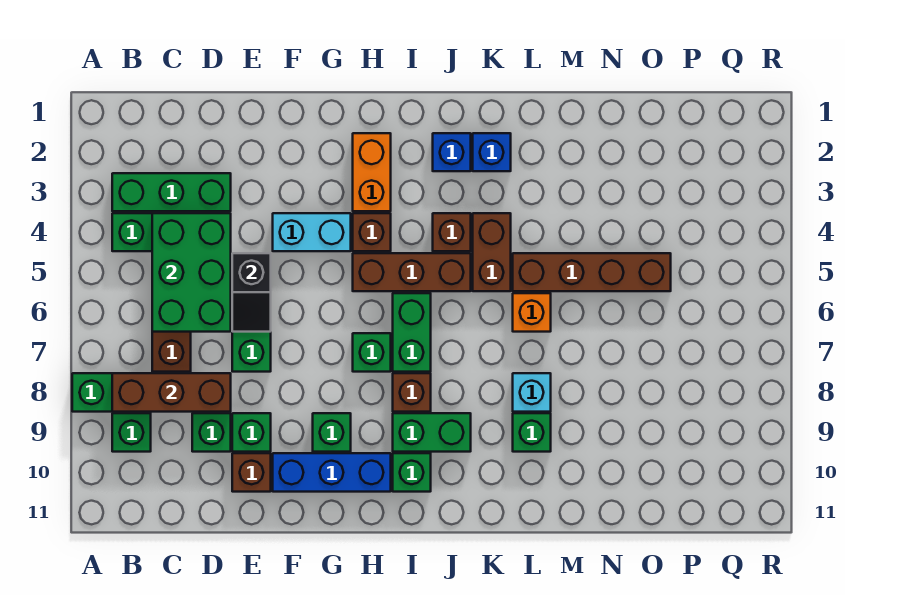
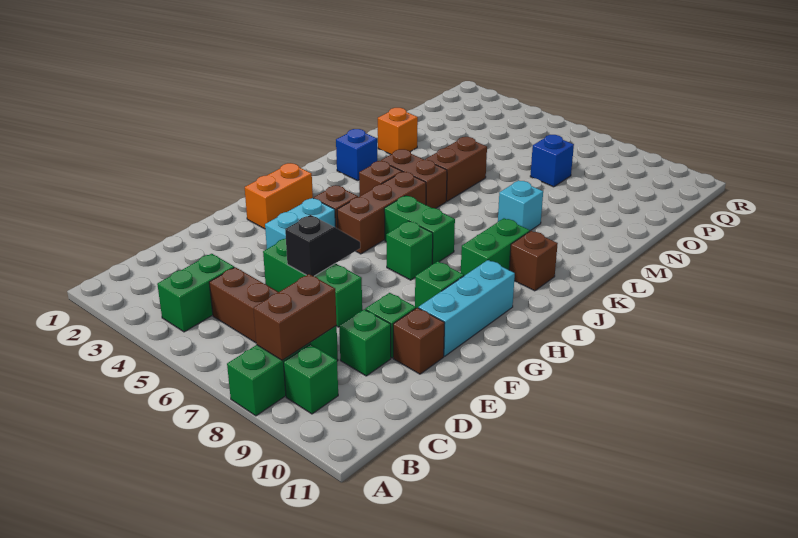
green brick B3:D3 level 1 -> none
brown brick B8:D8 level 2 -> brown brick B8:C8 level 2
green brick C4:D6 level 2 -> none
black slope E5:E6 level 2 top 5 -> black slope E6:F6 level 2 top E
blue brick F10:H10 level 1 -> cyan brick F10:H10 level 1
orange brick H2:H3 level 1 -> orange brick G2:H2 level 1
brown brick I8 level 1 -> brown brick J10 level 1
green brick I10 level 1 -> none
blue brick J2 level 1 -> blue brick O7 level 1
brown brick L5:O5 level 1 -> brown brick L5:M5 level 1
orange brick L6 level 1 -> orange brick M2 level 1
green brick L9 level 1 -> none

